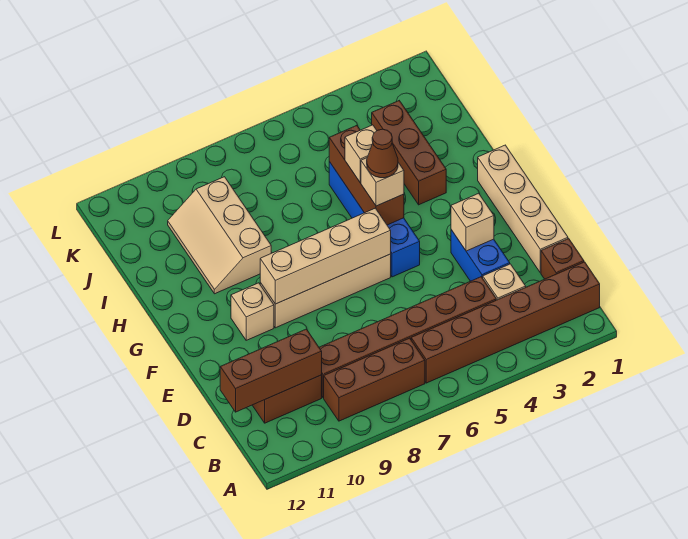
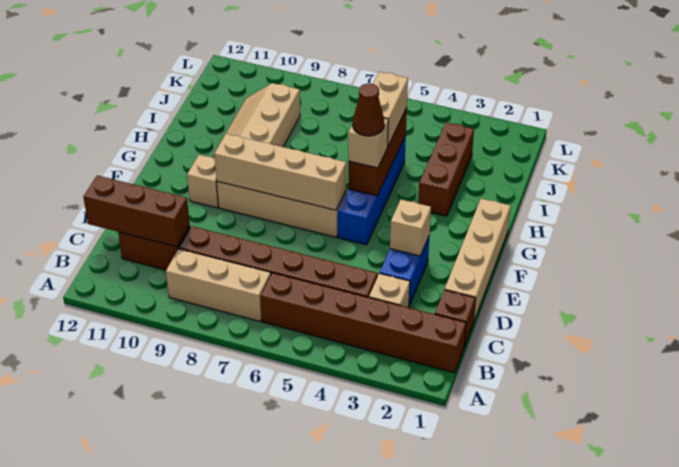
brown brick B7:B9 level 1 -> tan brick B7:B9 level 1
tan brick H5 level 3 -> tan brick H5:I5 level 3

